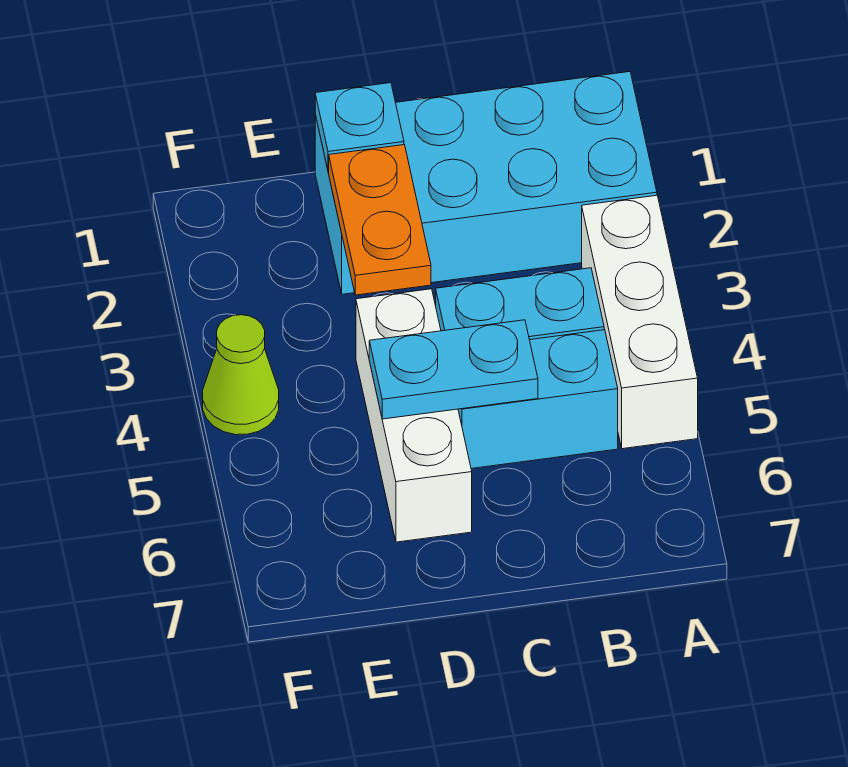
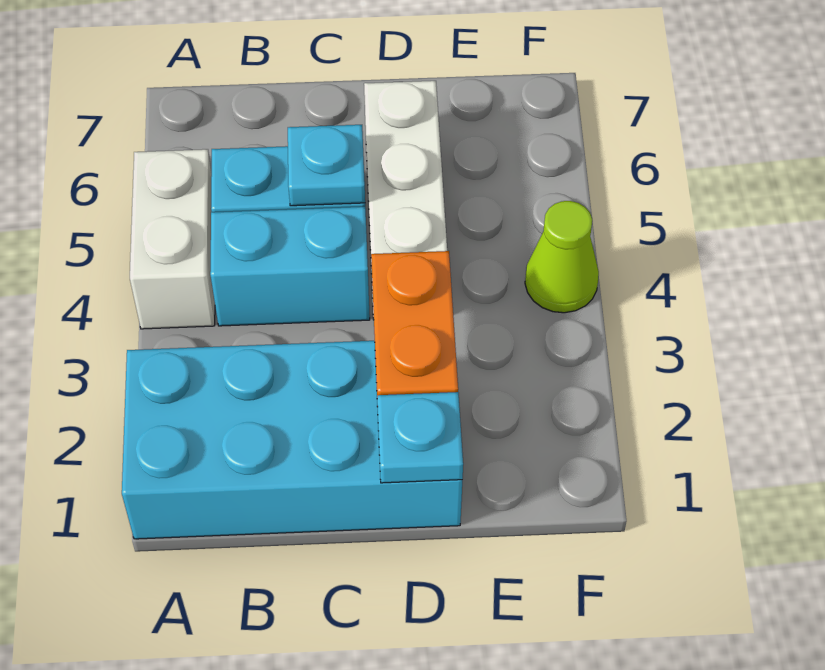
white brick A3:A5 level 1 -> white brick A4:A5 level 1
cyan plate C5:D5 level 2 -> cyan plate C5 level 2

